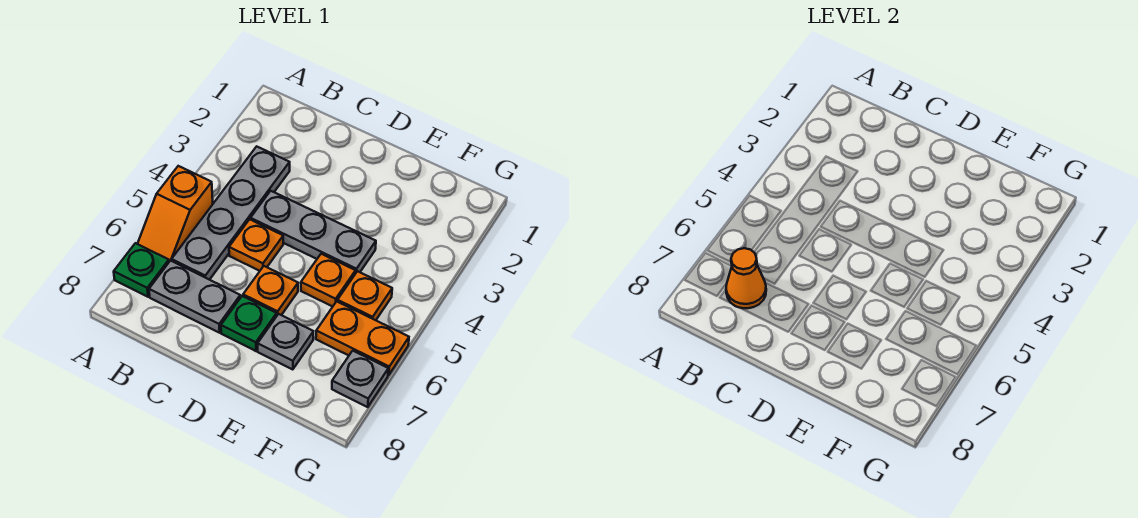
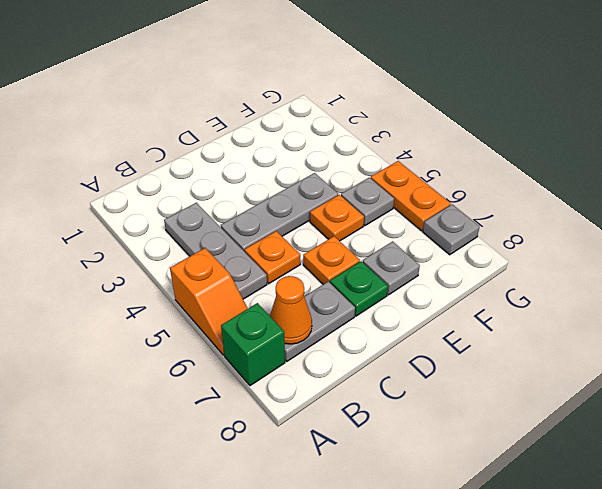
green plate A7 level 1 -> green brick A7 level 1
grey plate B3:B6 level 1 -> grey plate B3:B5 level 1
orange plate F5 level 1 -> grey plate F5 level 1
orange plate F6:G6 level 1 -> orange plate G5:G6 level 1

